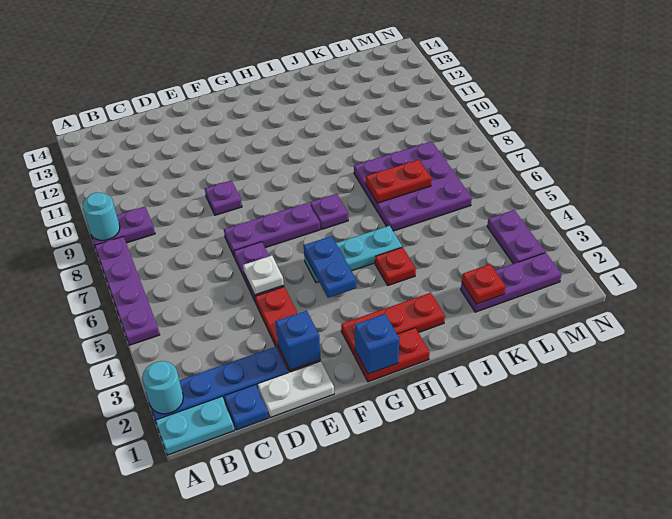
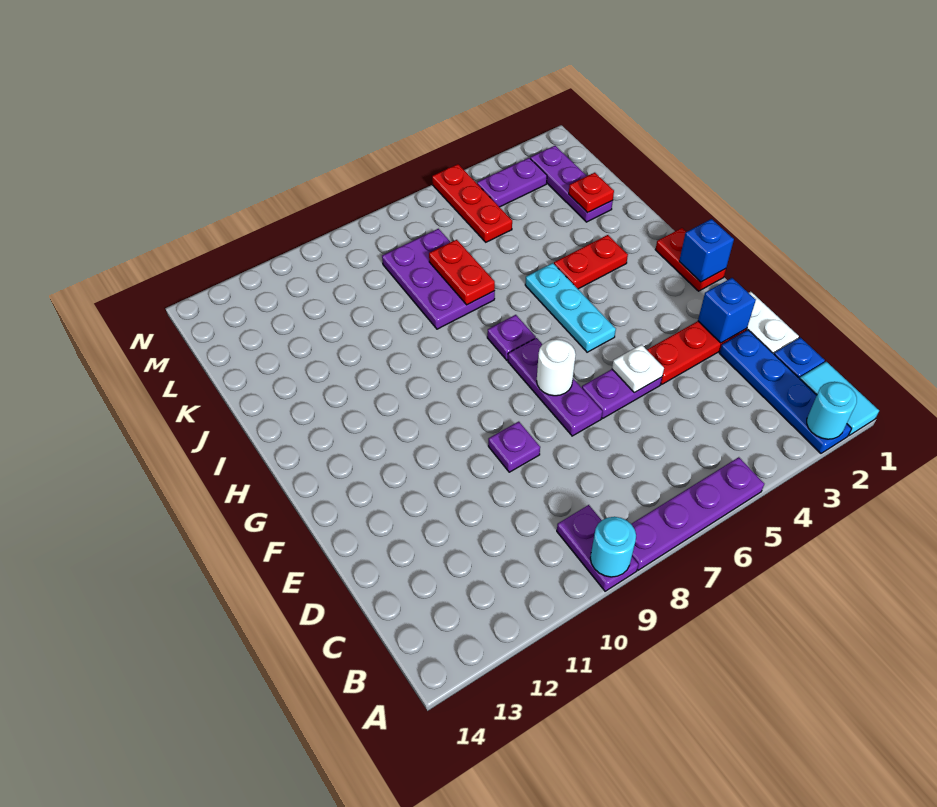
cyan plate A1:B1 level 1 -> cyan tile A1:B1 level 1
none -> white round brick F7 level 2
red plate G2:I2 level 1 -> red plate L5:N5 level 1
blue plate G4:G5 level 2 -> none
red plate I4 level 1 -> red plate I3:I4 level 1
purple plate J6:L8 level 1 -> purple plate J7:L8 level 1

